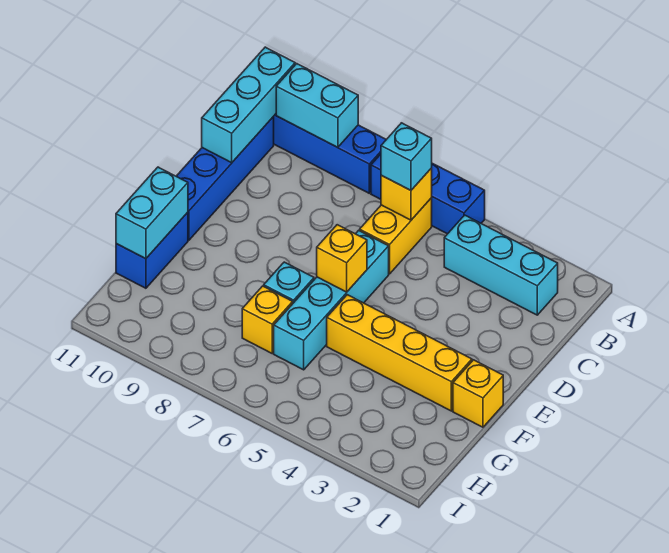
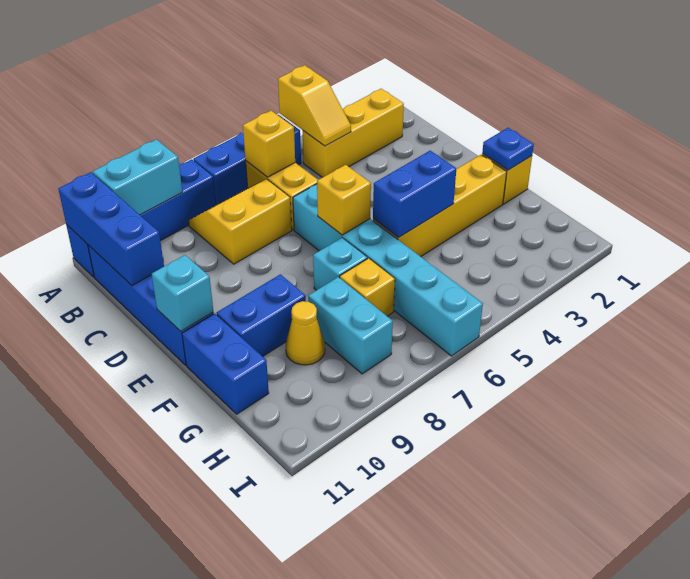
none -> yellow slope A4:B4 level 2 top A
cyan brick A11:C11 level 2 -> blue brick A11:C11 level 2
cyan brick B2:B4 level 1 -> yellow brick B2:B4 level 1
cyan brick B6 level 3 -> cyan brick E11 level 2
none -> yellow slope B7:C8 level 1 top C
cyan brick D6:G6 level 1 -> cyan brick D6:I6 level 1
none -> blue plate F1 level 2
none -> blue brick F4:F5 level 2
none -> blue brick F9:F10 level 1
cyan brick F11:G11 level 2 -> cyan brick G8:H8 level 1
none -> yellow cone G9 level 1

